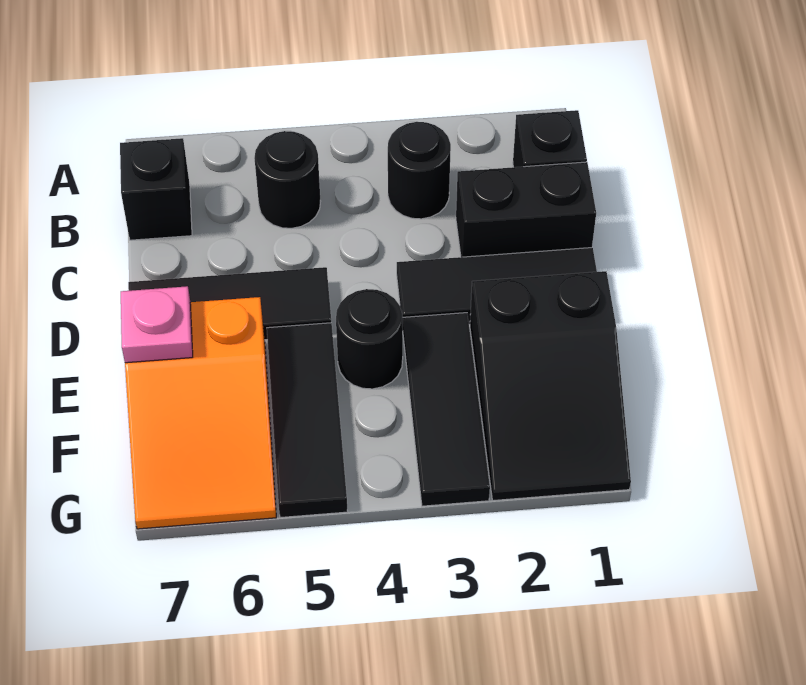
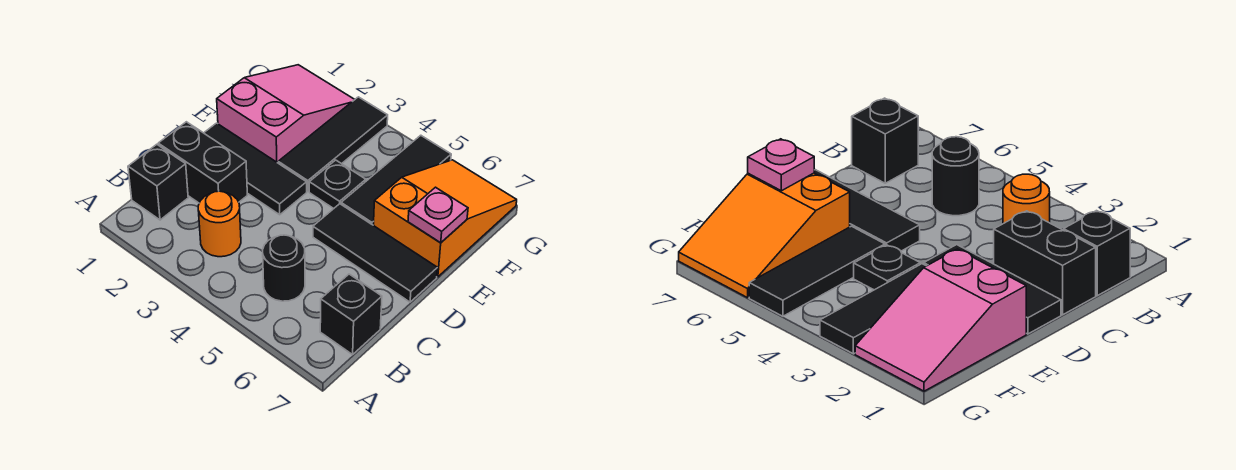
black round brick B3 level 1 -> orange round brick B3 level 1
black slope E1:G2 level 1 top E -> pink slope E1:G2 level 1 top E
black round brick E4 level 1 -> black plate E4 level 1

